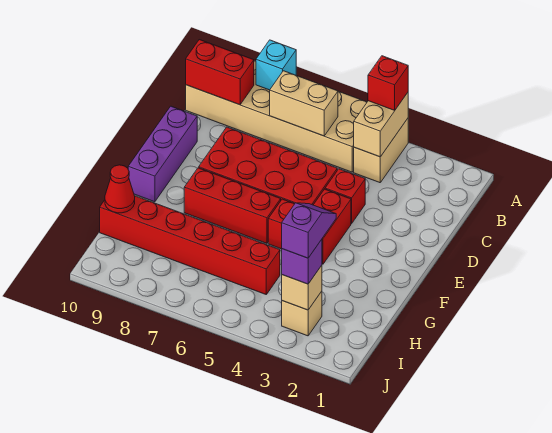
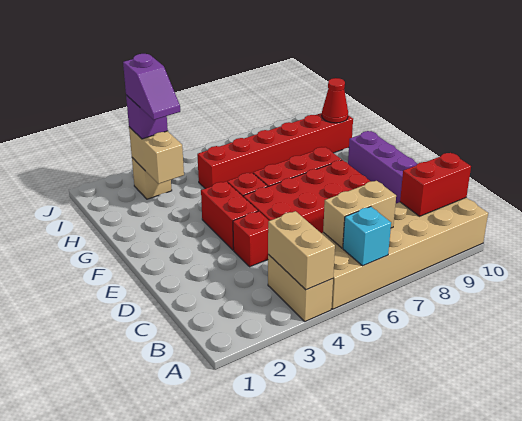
red brick A4 level 3 -> none
cyan brick A8 level 2 -> cyan brick A6 level 2
tan brick I3 level 2 -> tan brick H3:I3 level 2

